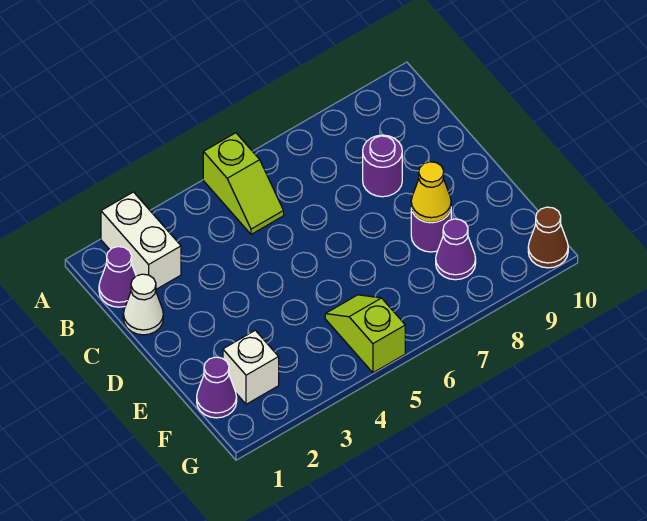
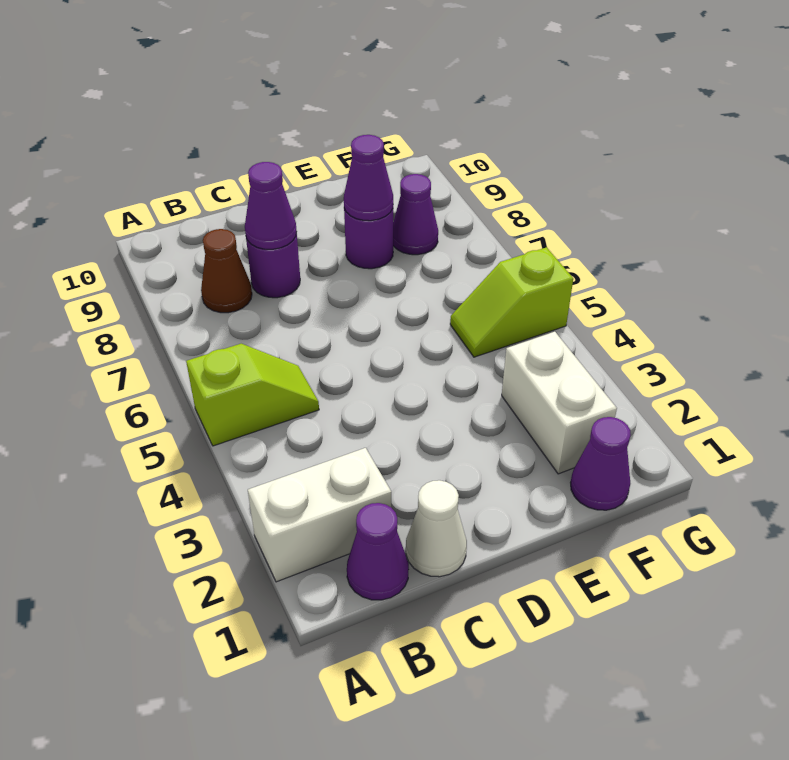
none -> purple cone C8 level 2
yellow cone E8 level 2 -> purple cone E8 level 2
white brick F2 level 1 -> white brick F2:F3 level 1
brown cone G10 level 1 -> brown cone B8 level 1

